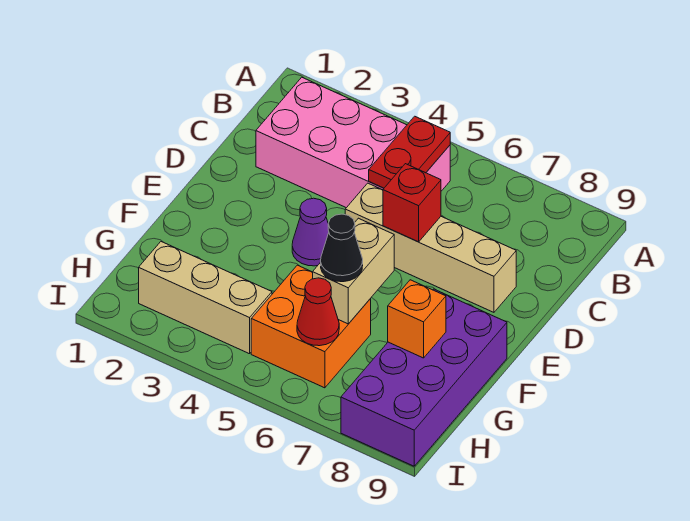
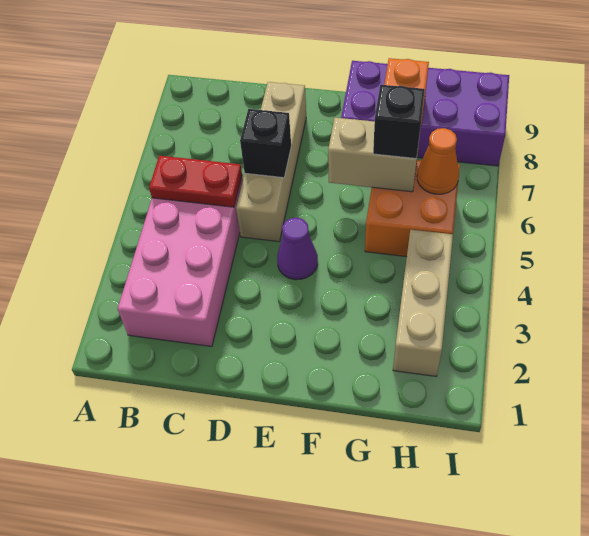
red brick D6 level 2 -> black brick D6 level 2
black cone G6 level 3 -> black brick G6 level 3
red cone H6 level 2 -> orange cone H6 level 2

